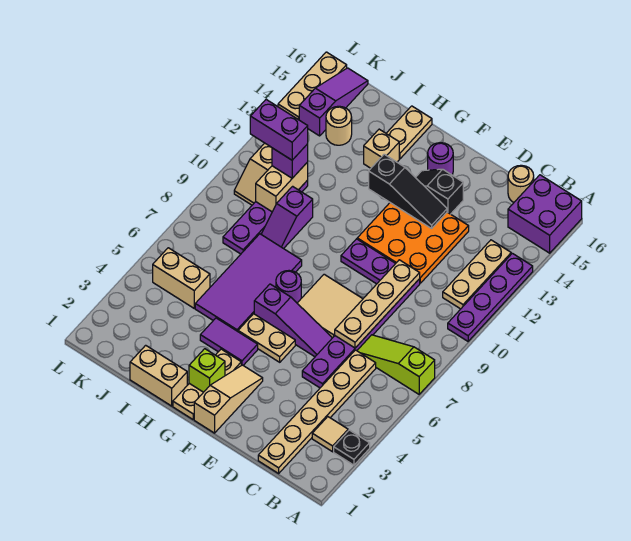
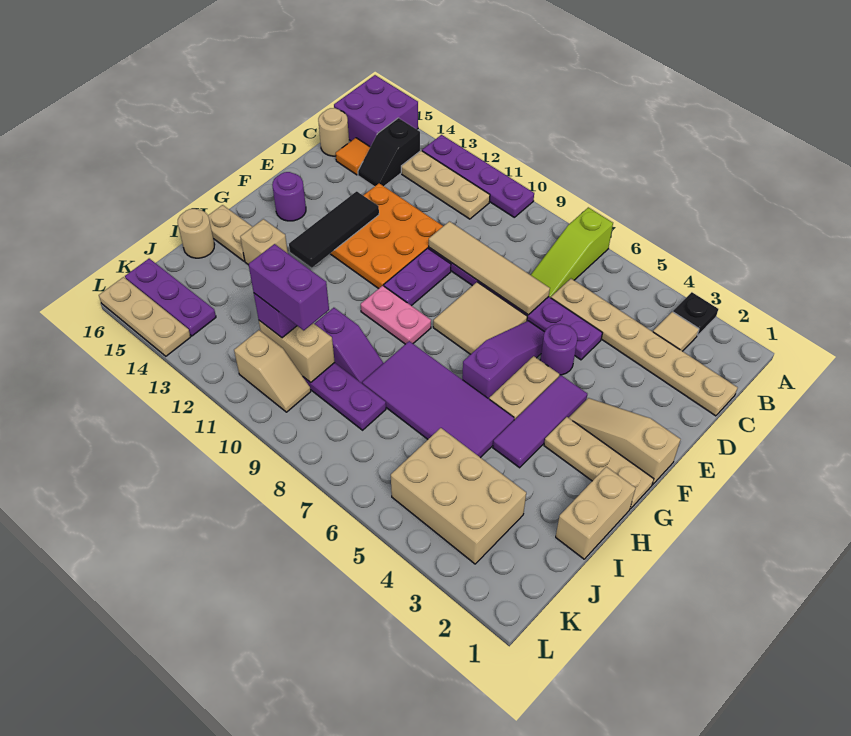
none -> orange tile C15 level 1
tan plate D7:D10 level 2 -> tan tile D7:D10 level 2
black slope E13:G13 level 2 top G -> black tile E13:G13 level 2
black slope E14:F14 level 1 top E -> black slope B14:C14 level 1 top B
lime brick G2 level 2 -> none
purple tile G4:H4 level 1 -> purple tile F4:H4 level 1
purple round brick G7 level 1 -> purple round brick E5 level 1
none -> pink plate G9:G10 level 1
tan brick J5:K5 level 1 -> tan brick J3:K5 level 1
purple brick J11:K11 level 4 -> purple brick J10:J11 level 4
tan round brick J14 level 1 -> tan round brick I16 level 1
purple slope K14:K16 level 1 top 14 -> purple plate K14:K16 level 1

